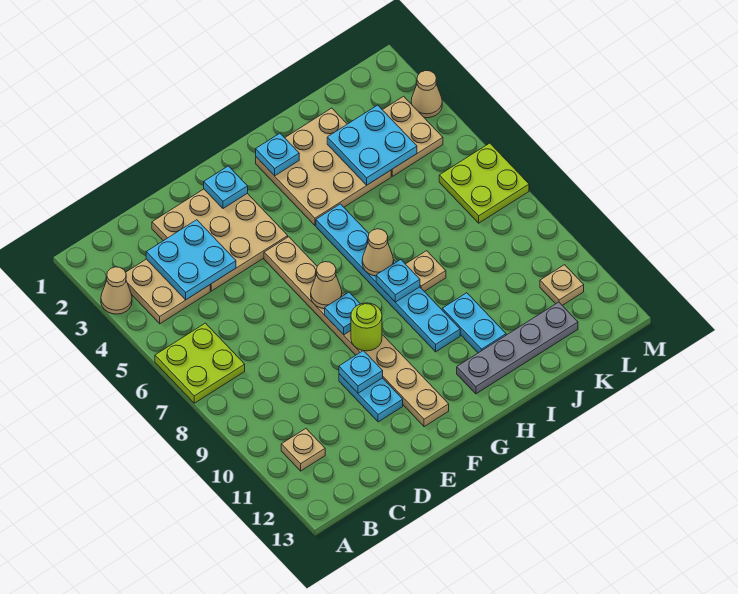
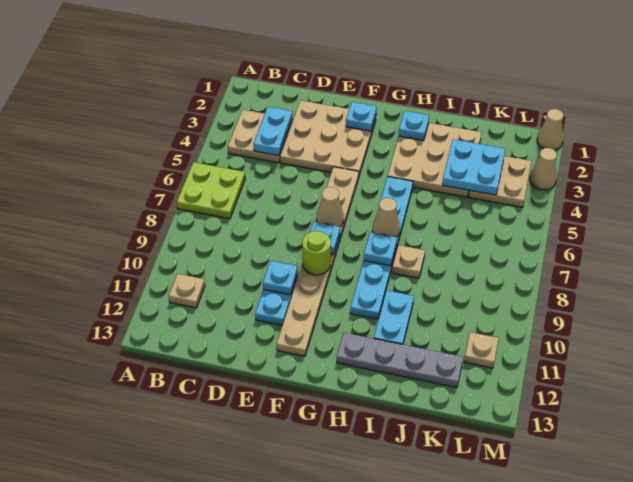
tan cone A3 level 1 -> tan cone M1 level 1
cyan plate C3:D4 level 2 -> cyan plate C3:C4 level 2
lime plate L6:M7 level 1 -> none

